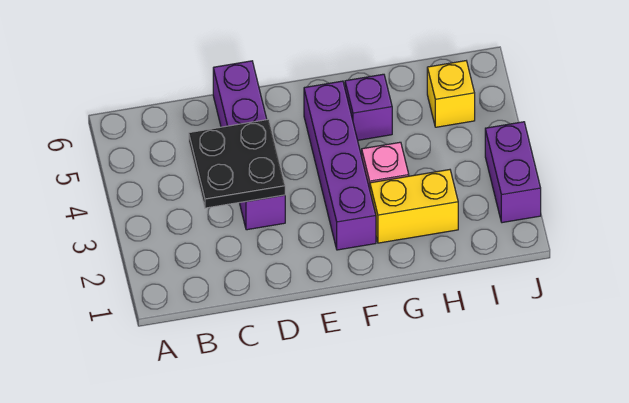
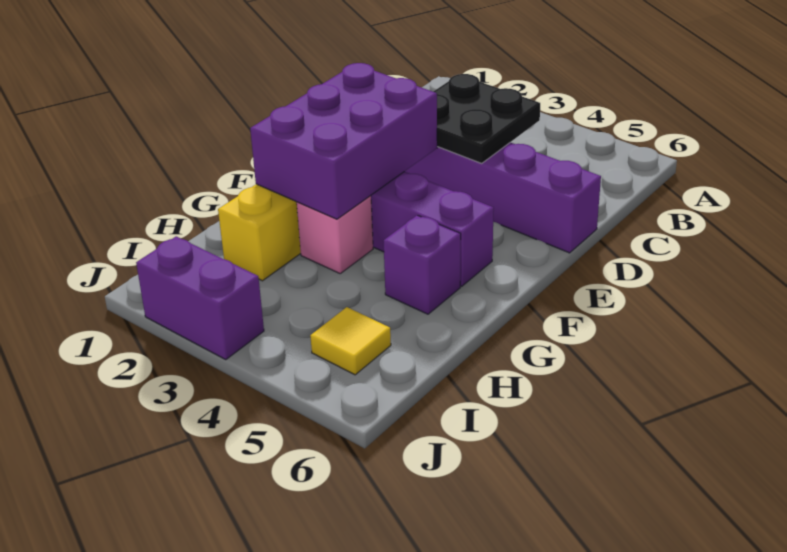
none -> purple brick E2:G3 level 2
yellow brick I5 level 1 -> yellow tile I5 level 1

